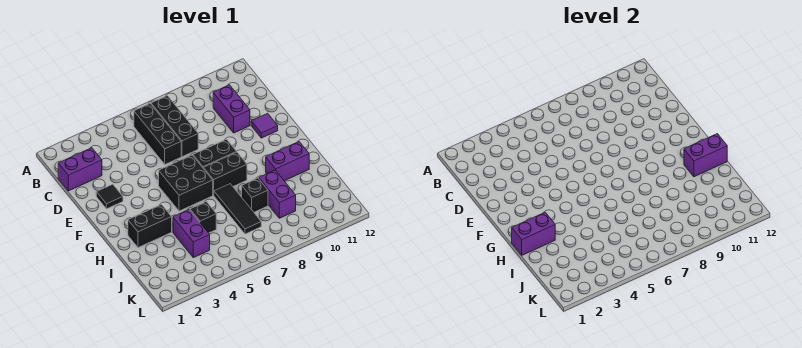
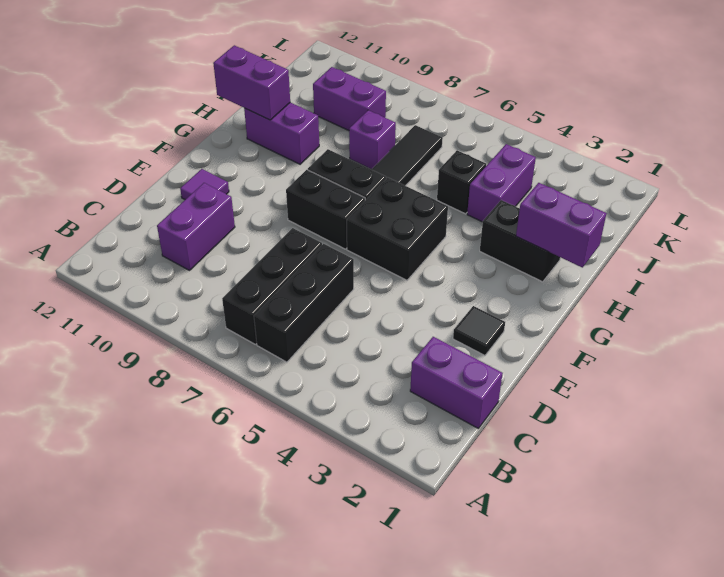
black brick I8 level 1 -> purple brick I8 level 1
purple brick I9:J9 level 1 -> purple brick J9:J10 level 1

